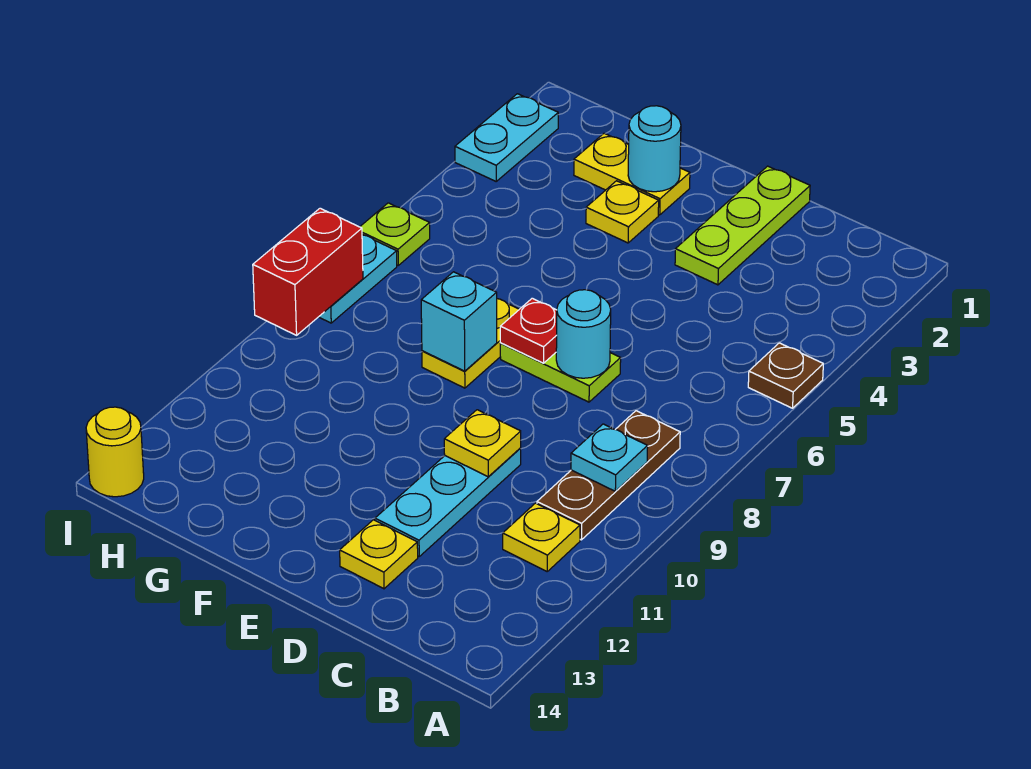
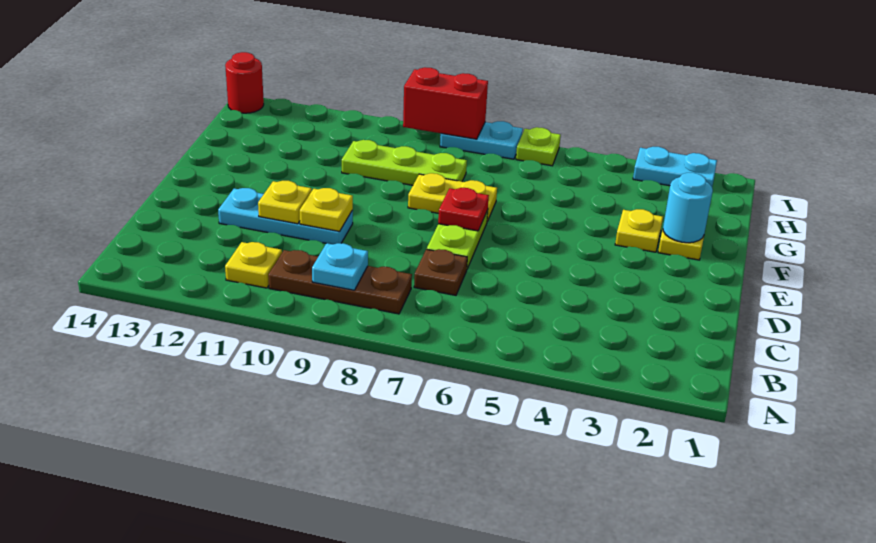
brown plate A5 level 1 -> brown plate C7 level 1
lime plate D1:D3 level 1 -> lime plate G8:G10 level 1
cyan round brick D7 level 2 -> none
yellow plate D13 level 1 -> yellow plate D11 level 2
cyan brick F8 level 2 -> none
yellow round brick I14 level 1 -> red round brick I14 level 1

